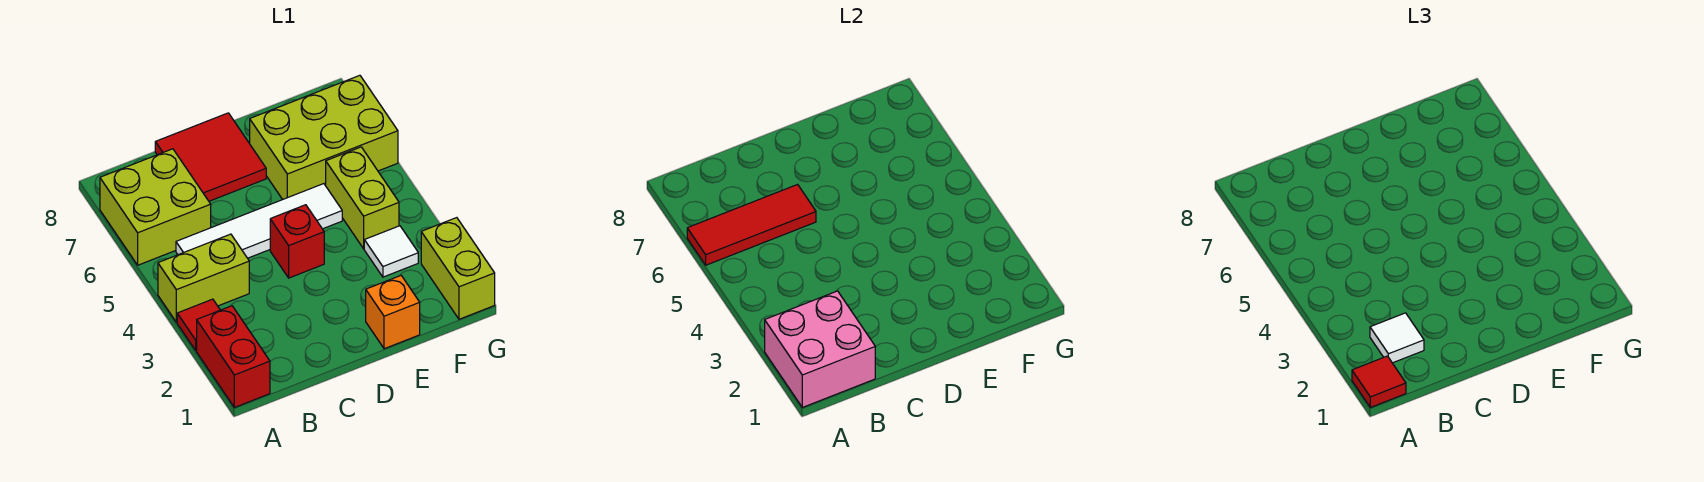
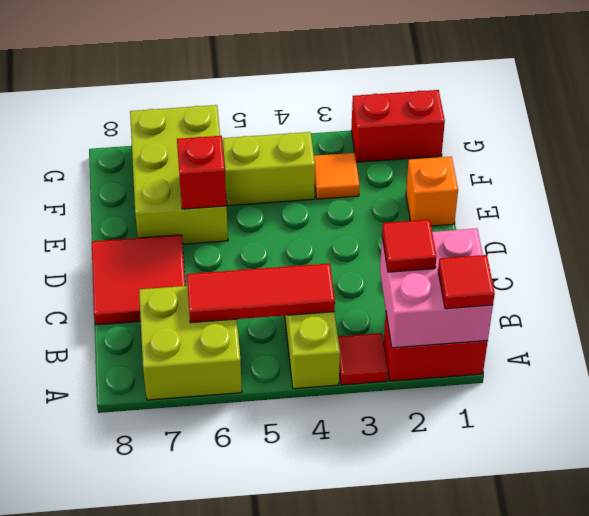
red tile A6:C6 level 2 -> red tile B4:B6 level 2
white tile B2 level 3 -> red tile B2 level 3
white tile B5:E5 level 1 -> none
red brick D4 level 1 -> red brick E6 level 2
white tile F3 level 1 -> orange tile F3 level 1
lime brick G1:G2 level 1 -> red brick G1:G2 level 1

